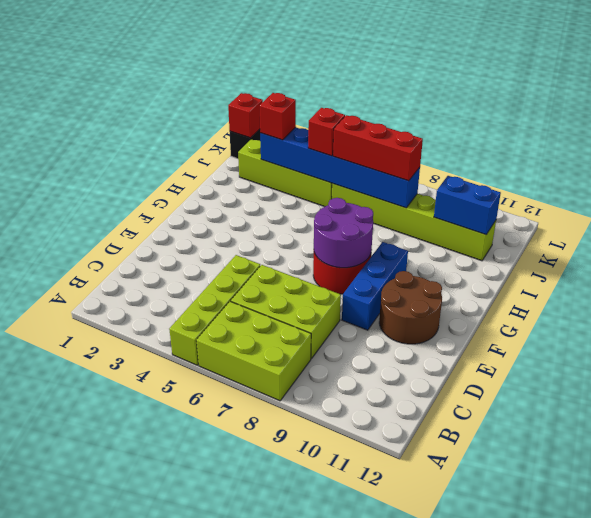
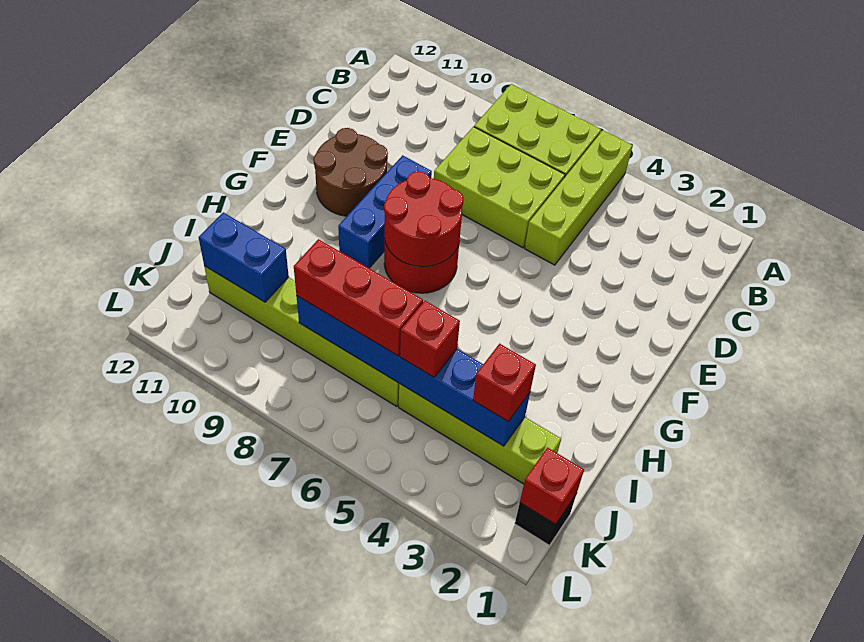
purple round brick F7:G8 level 2 -> red round brick F7:G8 level 2

